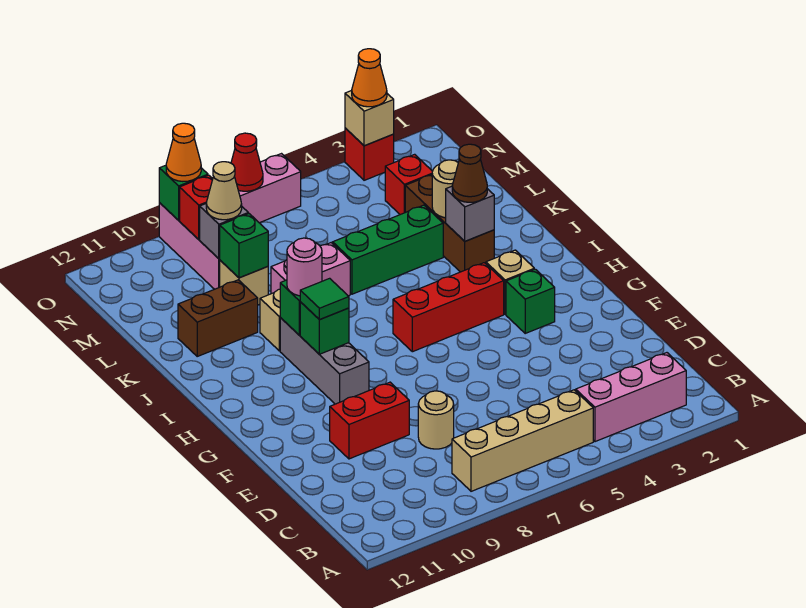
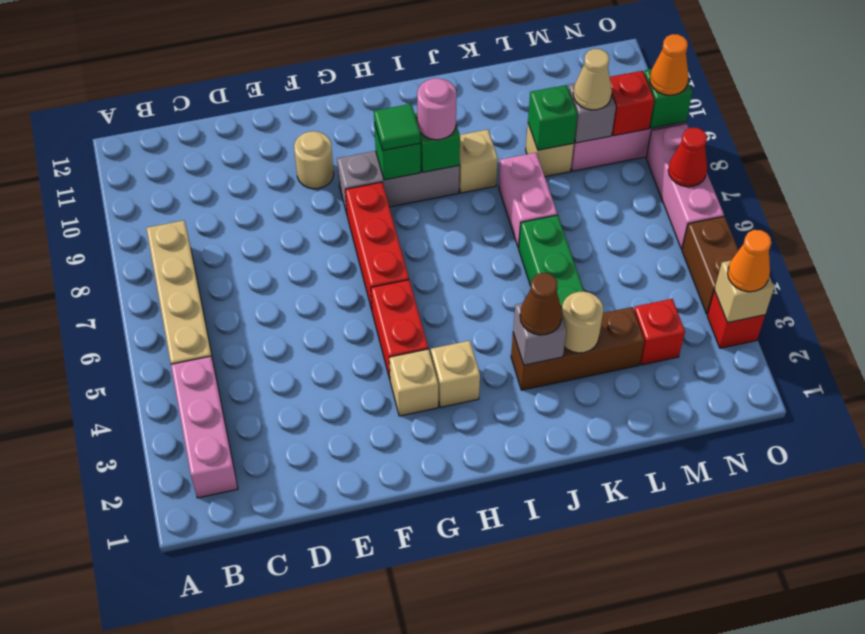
tan round brick D8 level 1 -> tan round brick F10 level 1
red brick E9:E10 level 1 -> red brick G4:G5 level 1
green brick G3 level 1 -> tan brick G3 level 1
red brick H4:H6 level 1 -> red brick G6:G8 level 1
brown brick K10:K11 level 1 -> brown brick O4:O5 level 1

